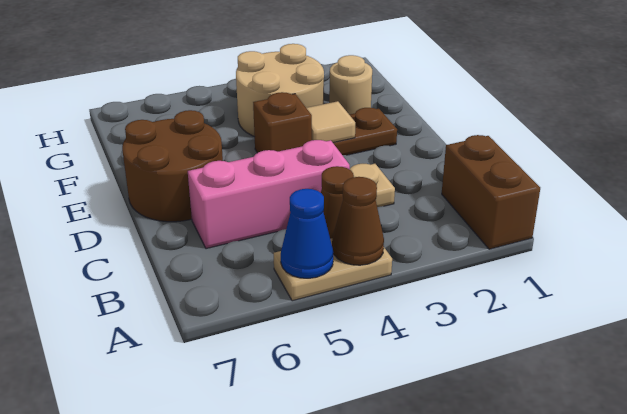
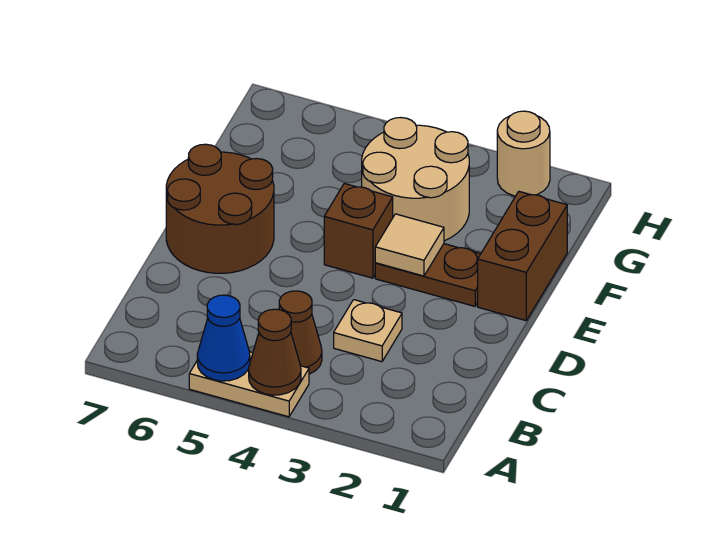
brown brick A1:B1 level 1 -> brown brick E1:F1 level 1
pink brick C4:C6 level 1 -> none
tan round brick F2 level 1 -> tan round brick H2 level 1

